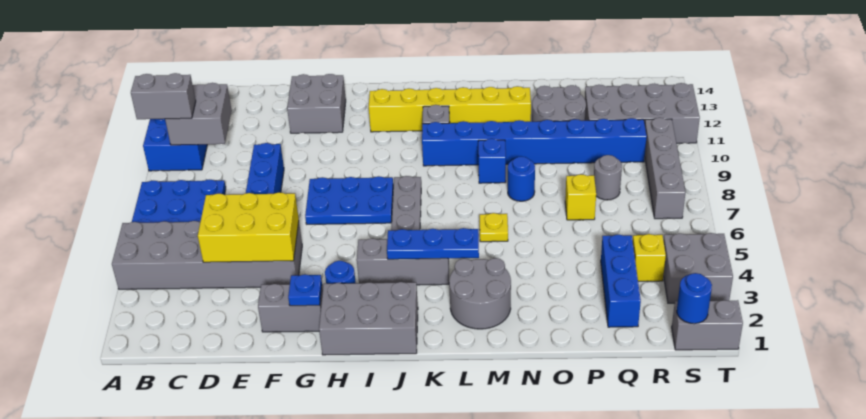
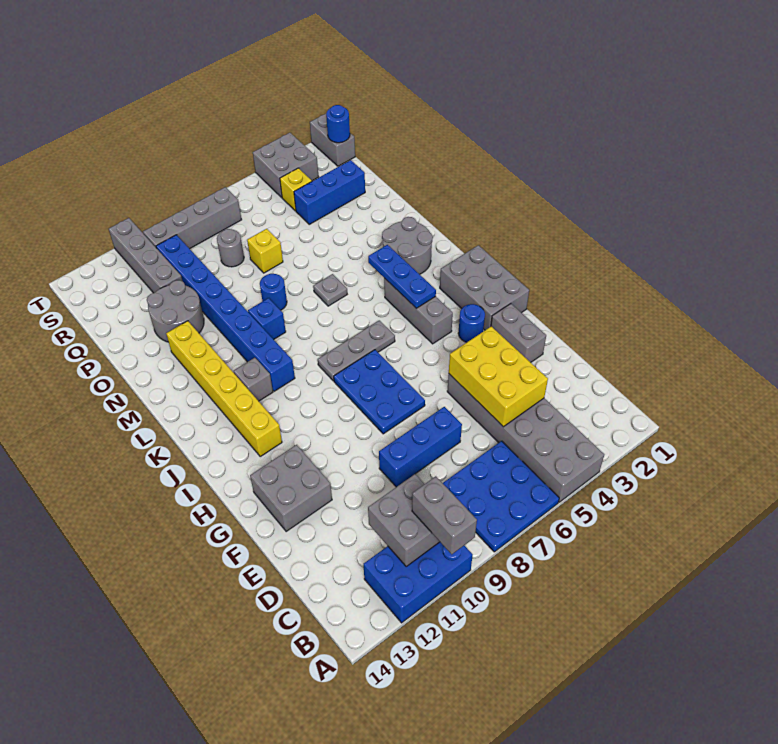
blue plate G2 level 2 -> none
yellow plate M6 level 1 -> grey plate M6 level 1
grey brick Q11:T12 level 1 -> grey brick Q11:T11 level 1

